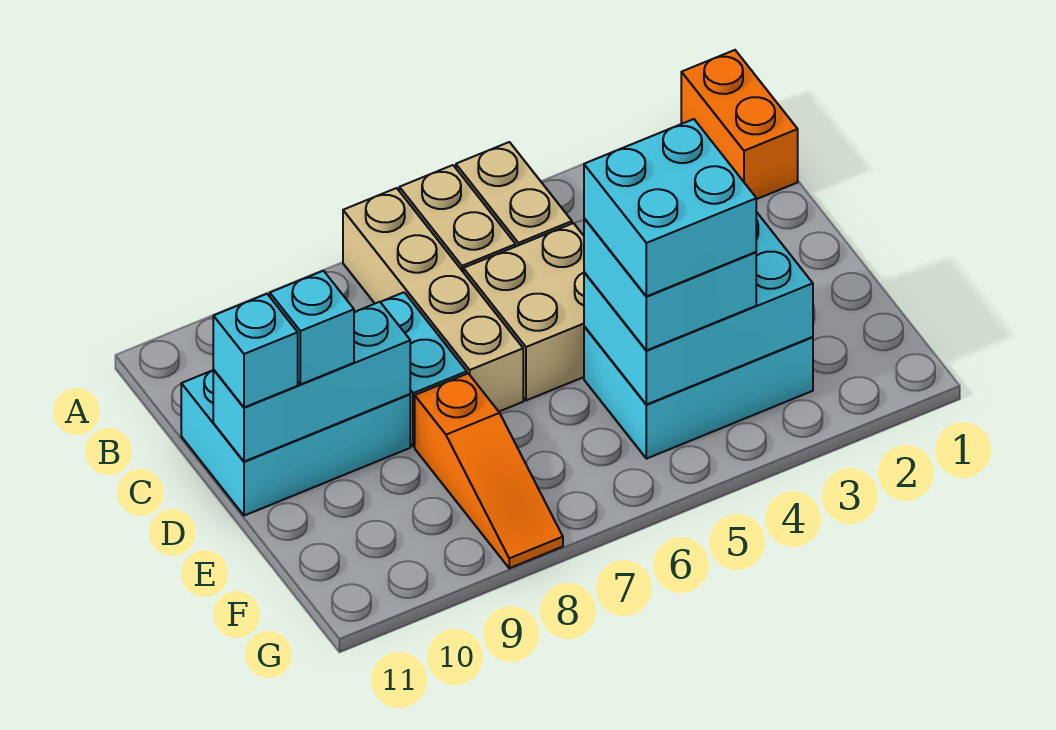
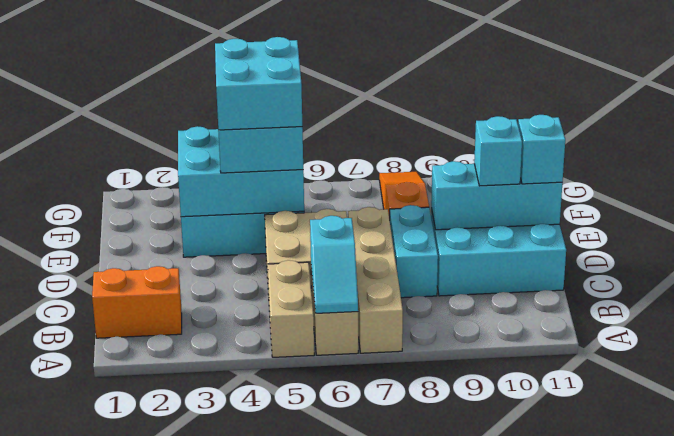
orange brick A1:B1 level 1 -> orange brick B1:B2 level 1
none -> cyan slope A6:B6 level 2 top B

